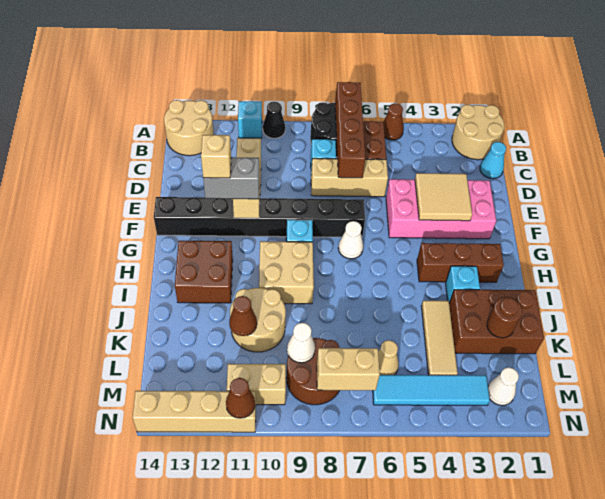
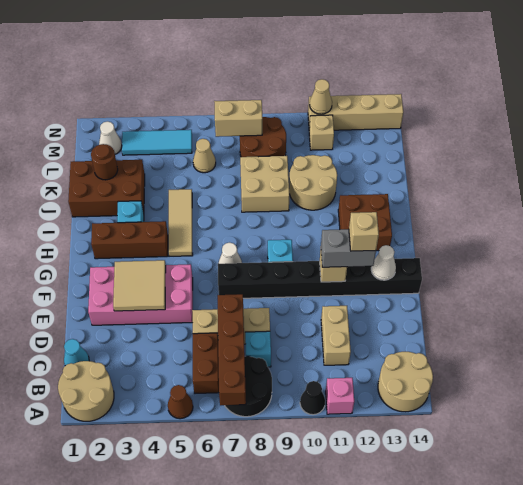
cyan brick A11 level 1 -> pink brick A11 level 1
tan brick H9:I10 level 1 -> tan brick J8:K9 level 1
tan tile J4:L4 level 1 -> tan tile H5:J5 level 1
brown cone K11 level 2 -> none
white cone L9 level 2 -> white cone F13 level 2
cyan tile M3:M6 level 1 -> cyan tile M3:M5 level 1
tan brick M10:M11 level 1 -> tan brick M11 level 1
brown cone N11 level 2 -> tan cone N11 level 2

